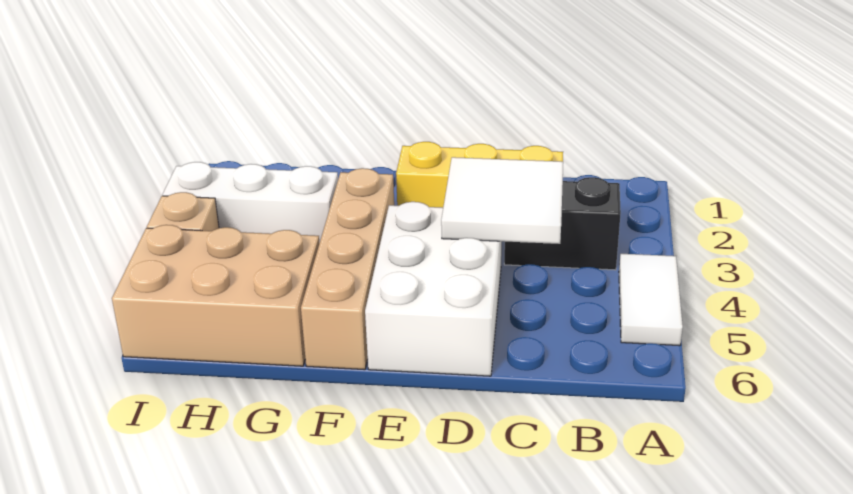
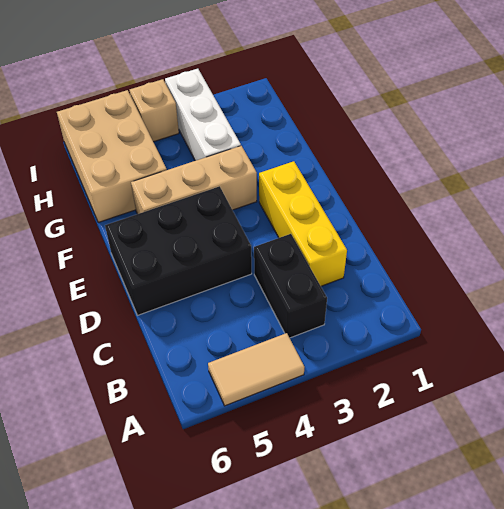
white tile A4:A5 level 1 -> tan tile A4:A5 level 1
white tile C3:D4 level 2 -> none
white brick D4:E6 level 1 -> black brick D4:E6 level 1
tan brick F3:F6 level 1 -> tan brick F3:F5 level 1

